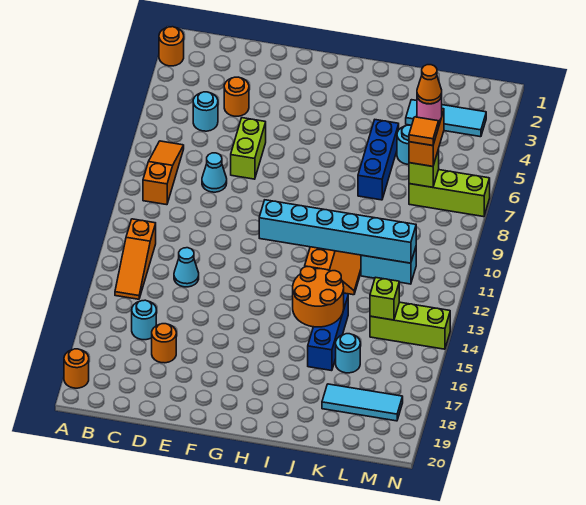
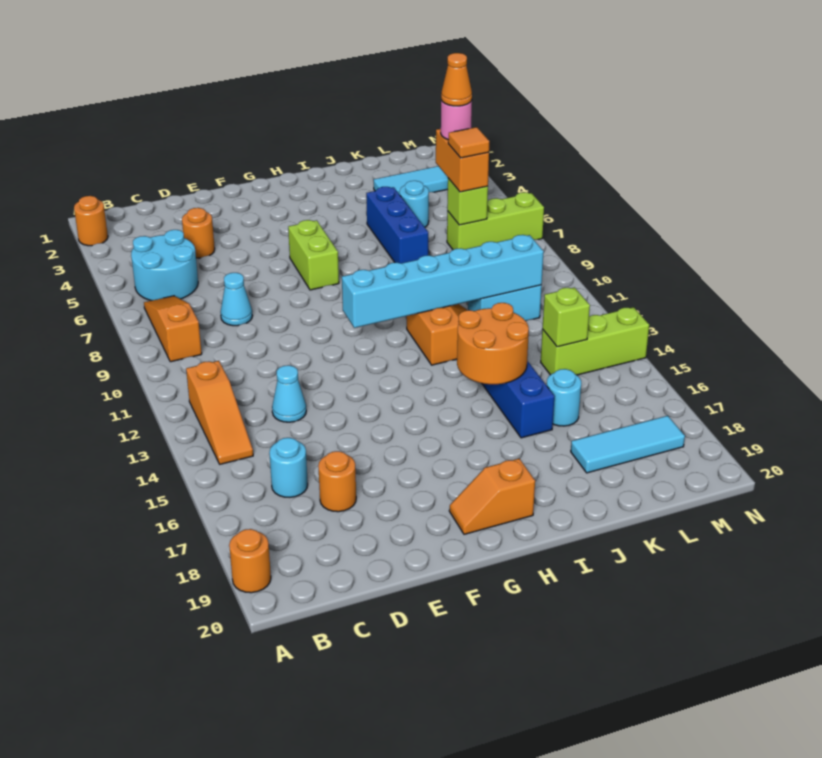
cyan round brick C5 level 1 -> cyan round brick B5:C6 level 1
lime brick E6:E7 level 1 -> lime brick G6:G7 level 1
none -> orange slope G19:H19 level 1 top H

